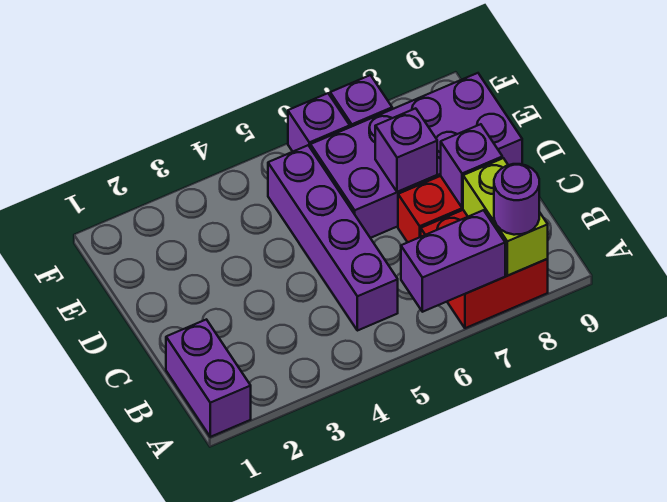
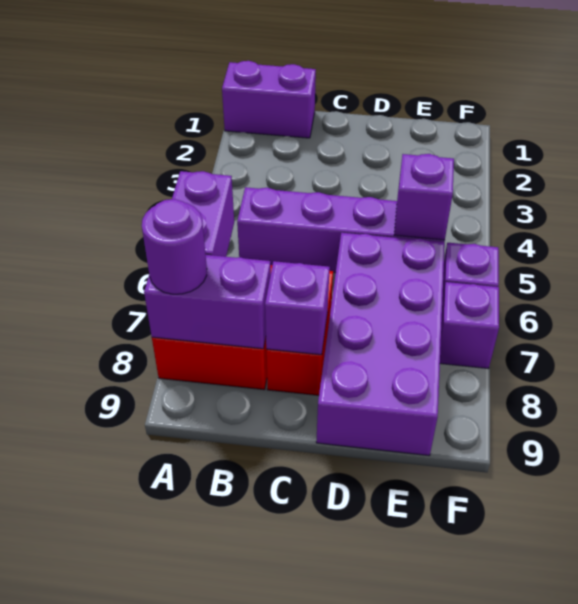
lime brick A8:B8 level 2 -> purple brick A8:B8 level 2
purple brick D7 level 2 -> purple brick E5 level 2

